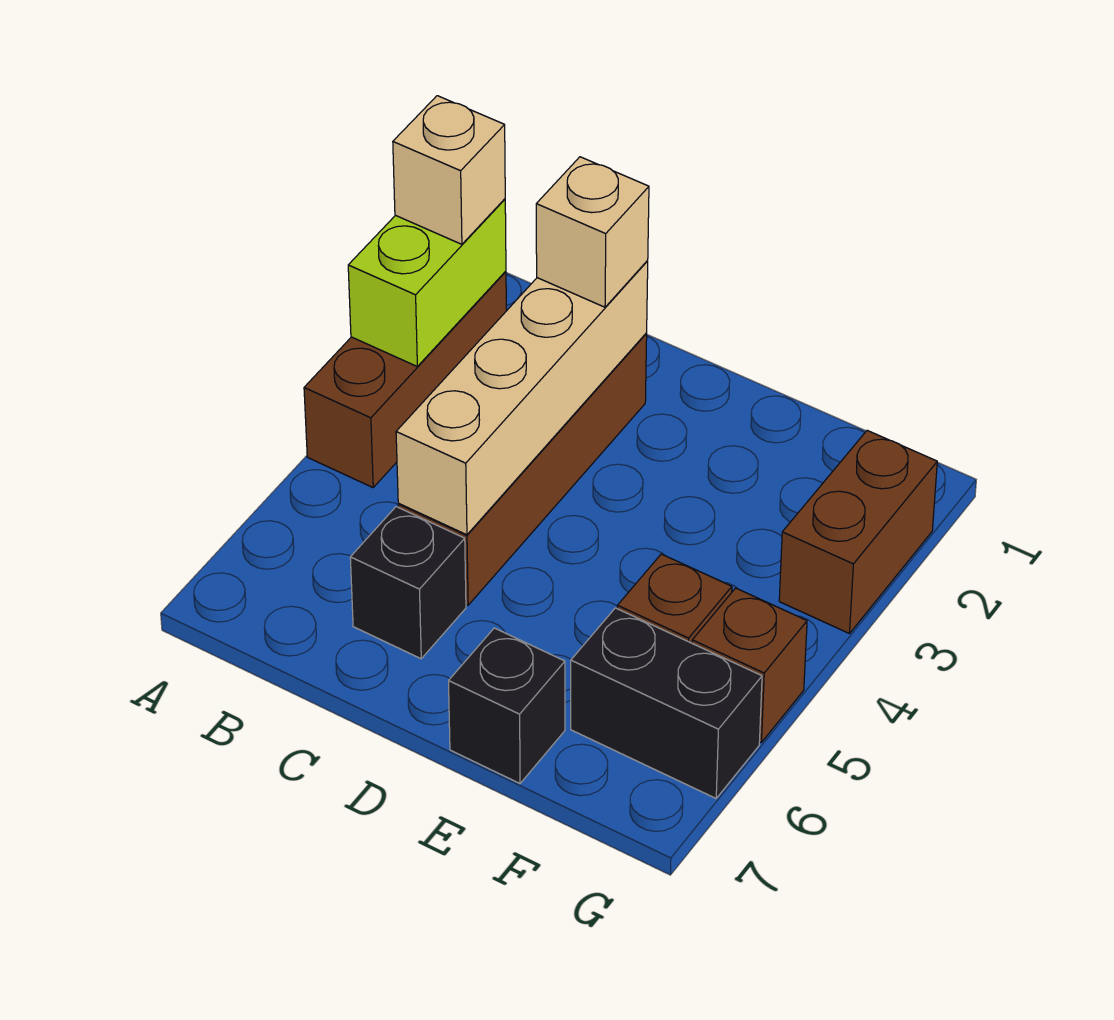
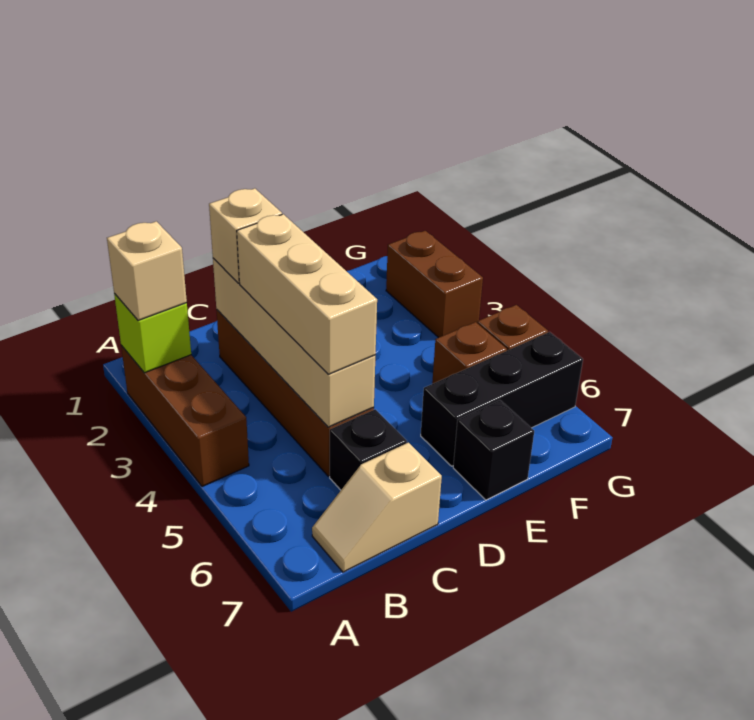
lime brick A2:A3 level 2 -> lime brick A2 level 2
none -> tan slope B7:C7 level 1 top C
none -> tan brick C3:C5 level 3
black brick F6:G6 level 1 -> black brick E6:G6 level 1

